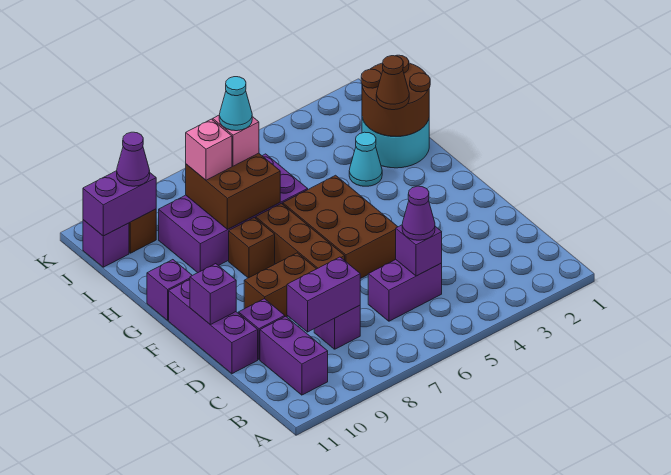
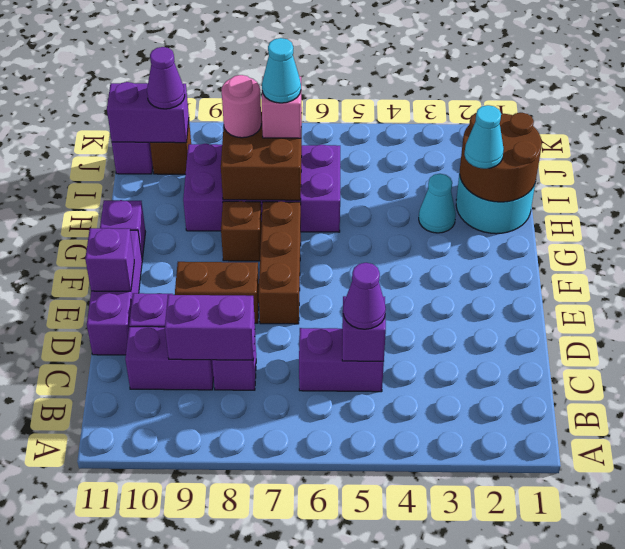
purple brick B10:C10 level 1 -> purple brick C9:C10 level 1
brown brick E5:G6 level 1 -> none
brown cone H2 level 3 -> cyan cone H2 level 3
pink brick I8 level 3 -> pink round brick I8 level 3

